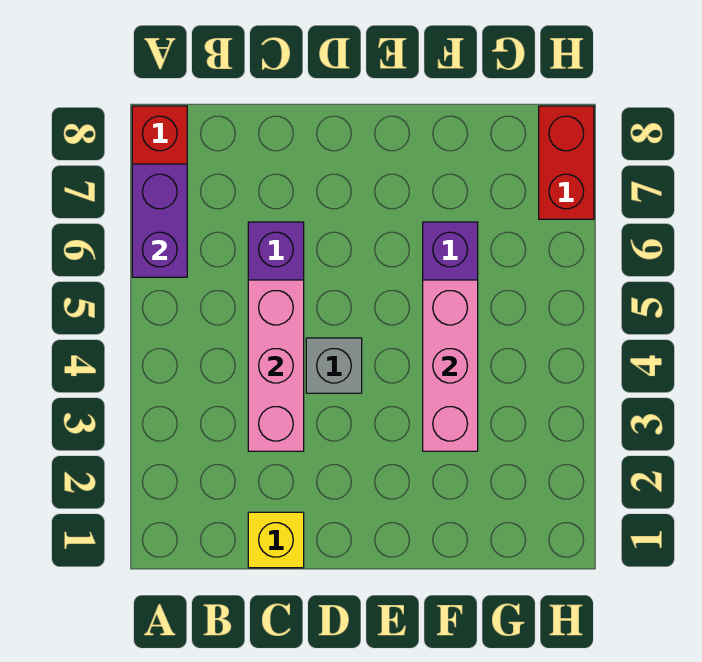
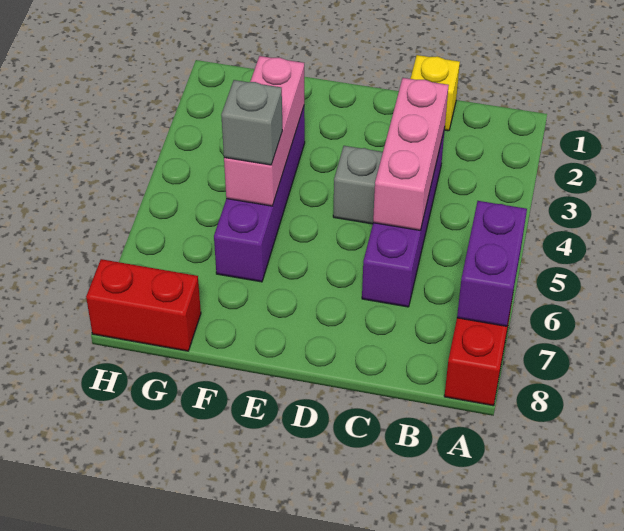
none -> grey brick F5 level 3
red brick H7:H8 level 1 -> red brick G8:H8 level 1

